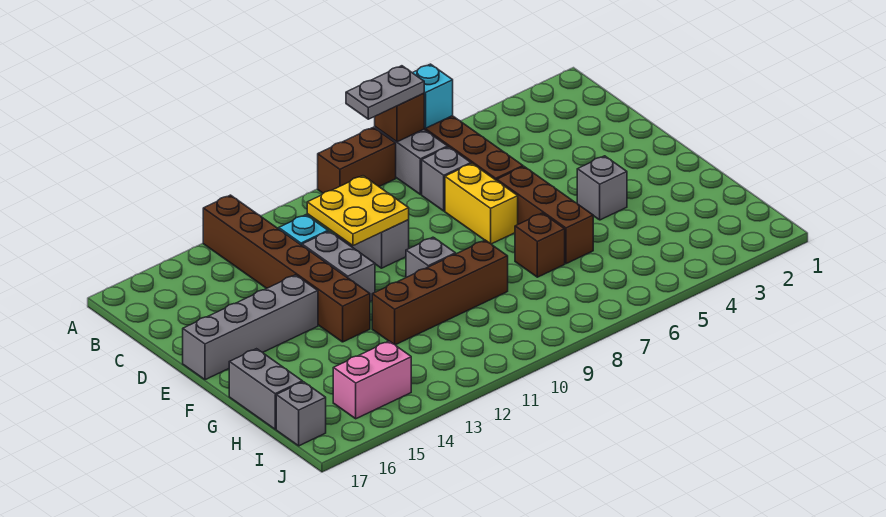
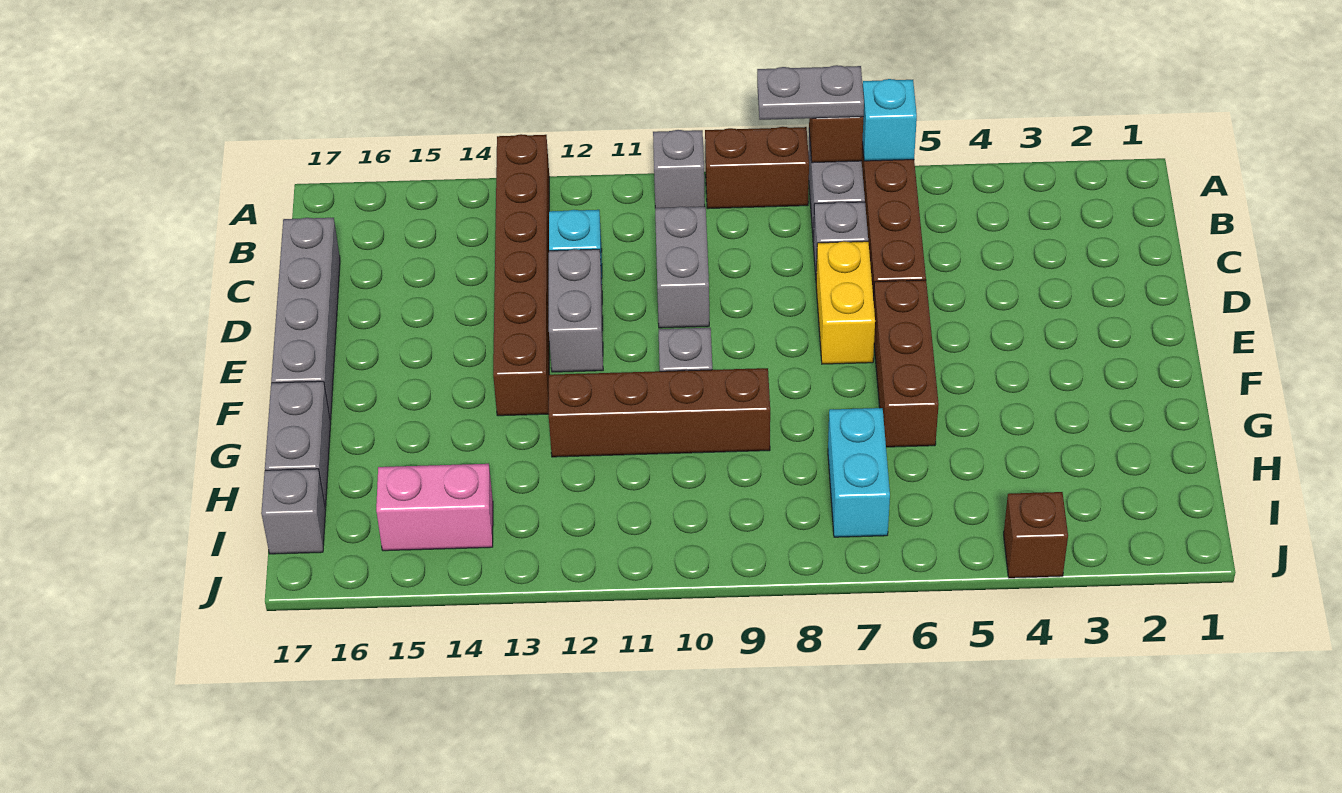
yellow plate C10:D11 level 2 -> none
grey brick E14:E17 level 1 -> grey brick C17:F17 level 1
grey brick F4 level 1 -> grey brick A10 level 1
brown brick G7 level 1 -> brown brick J4 level 1
none -> cyan brick H7:I7 level 1

